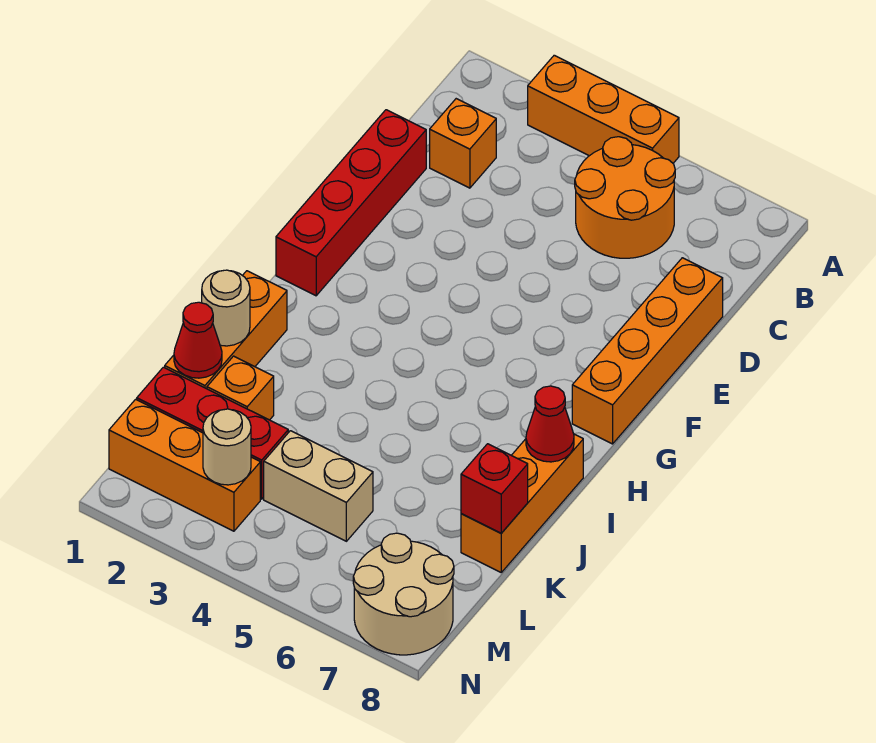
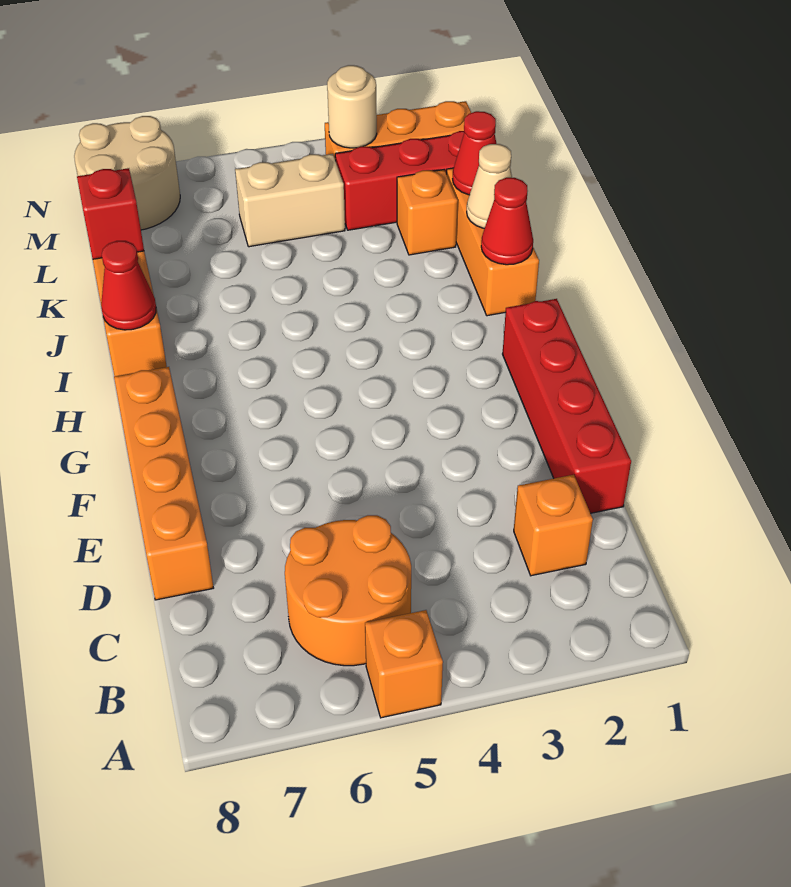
orange brick A3:A5 level 1 -> orange brick A5 level 1
none -> red cone I1 level 2
tan round brick J1 level 2 -> tan cone J1 level 2

